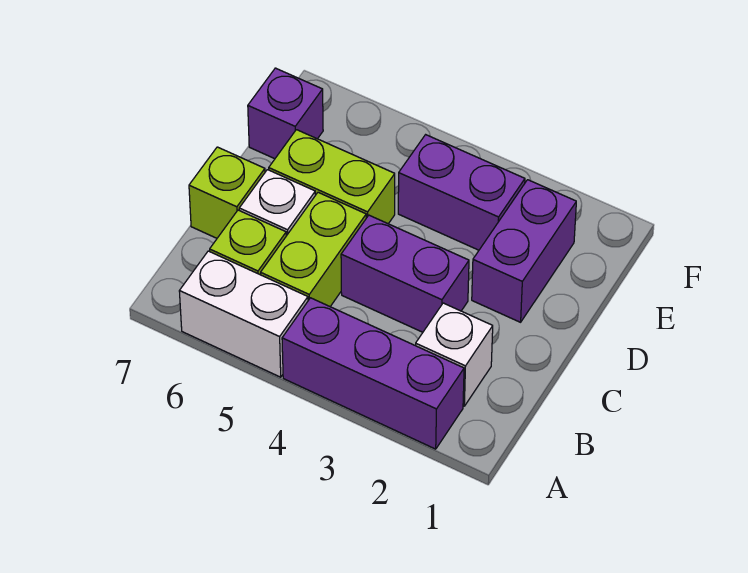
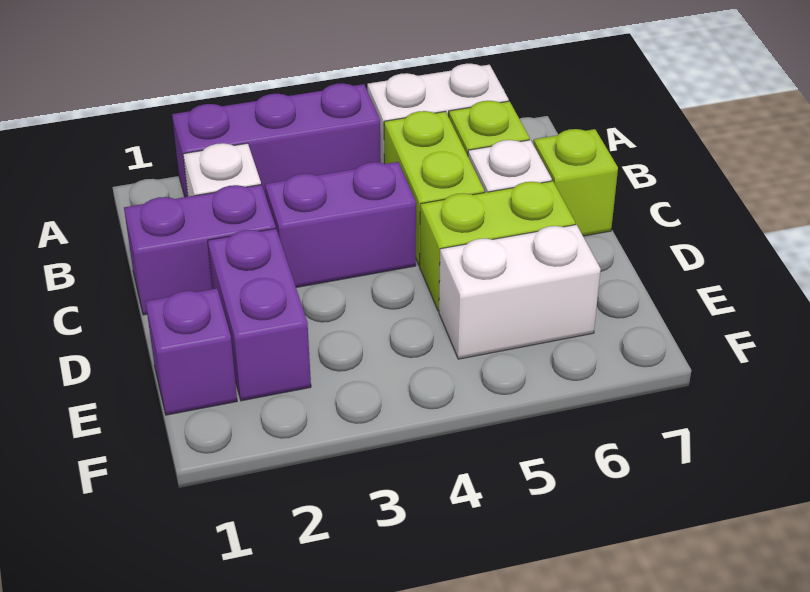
purple brick E3:E4 level 1 -> purple brick C1:C2 level 1
none -> white brick E5:E6 level 1
purple brick E7 level 1 -> purple brick E1 level 1

